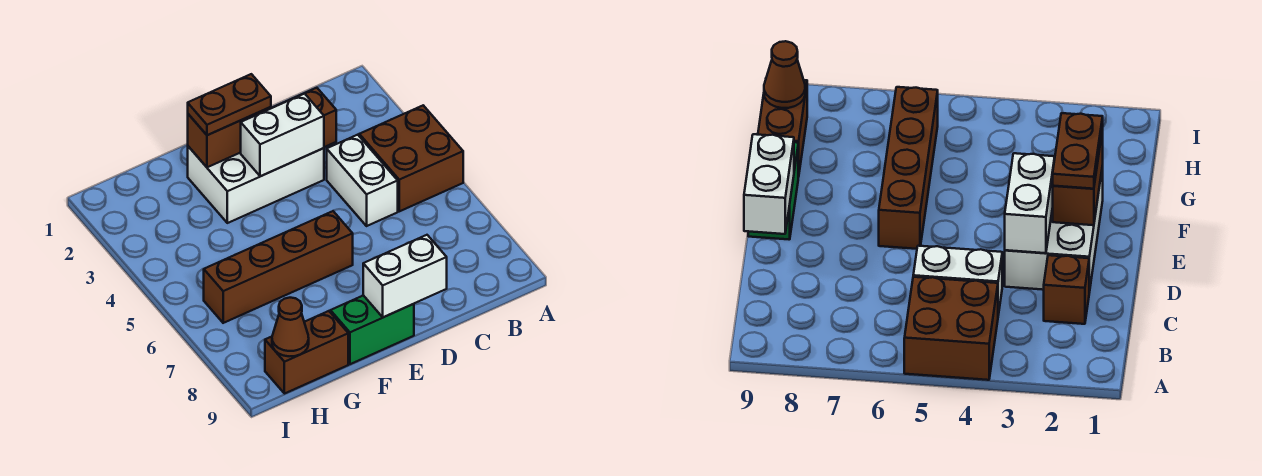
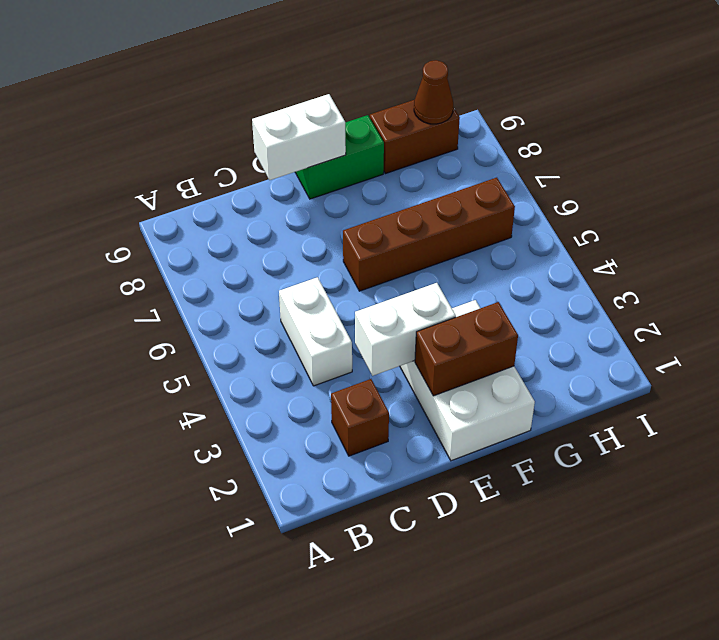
brown brick A4:B5 level 1 -> none
white brick D2:F3 level 1 -> white brick E1:F3 level 1
brown plate E2:F2 level 3 -> none

